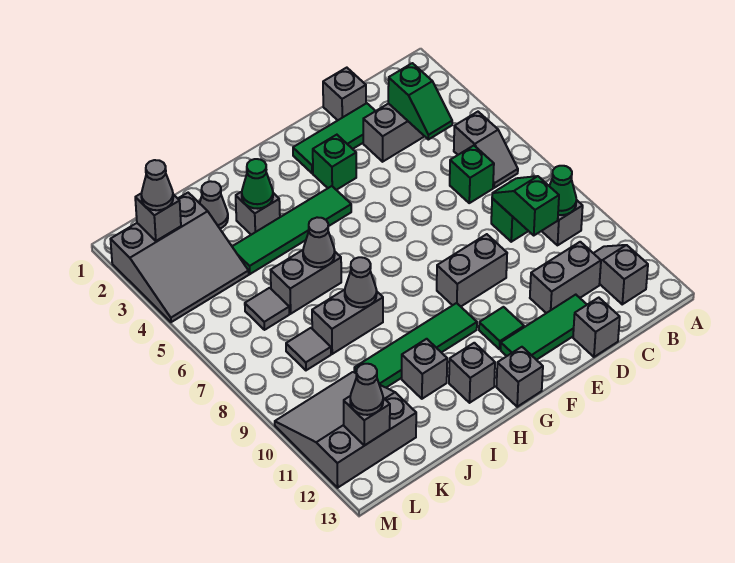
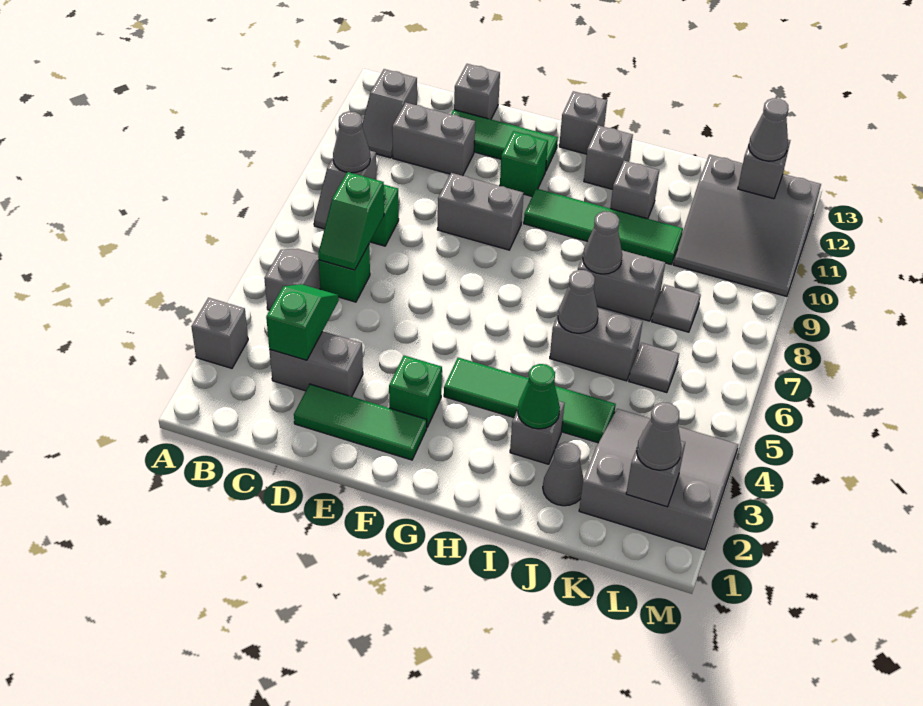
green cone B9 level 2 -> grey cone B9 level 2
green slope C8:C9 level 2 top 9 -> green slope C6:C7 level 2 top 7
grey brick D1 level 1 -> grey brick A3 level 1
green tile F11 level 1 -> green brick F11 level 1

